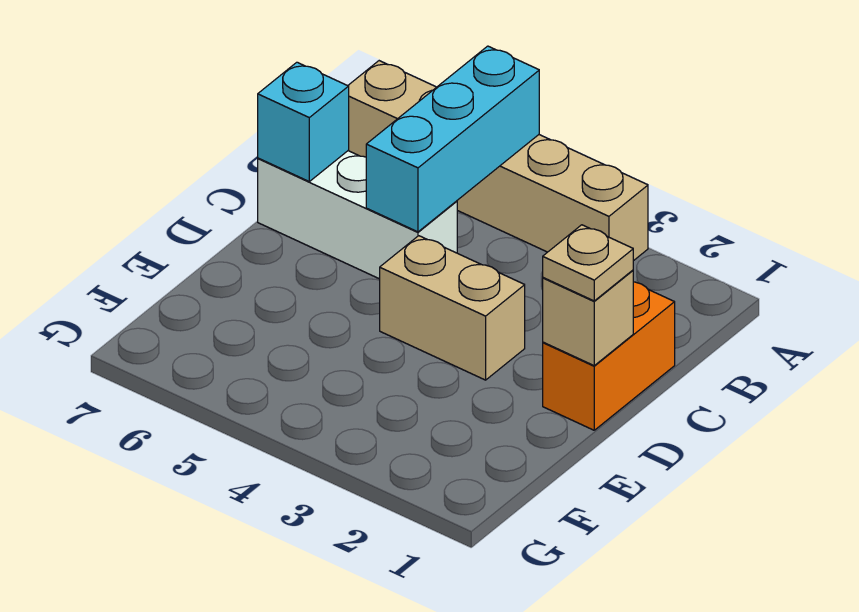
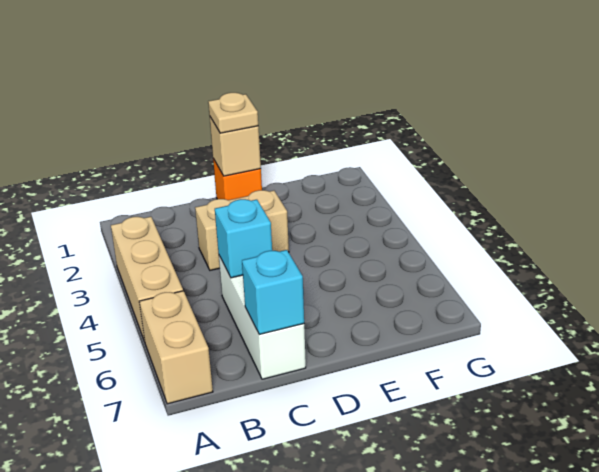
cyan brick A5:C5 level 2 -> cyan brick C5 level 2
orange brick C1:D1 level 1 -> orange brick D1 level 1
tan brick D3:D4 level 1 -> tan brick C3:D3 level 1

